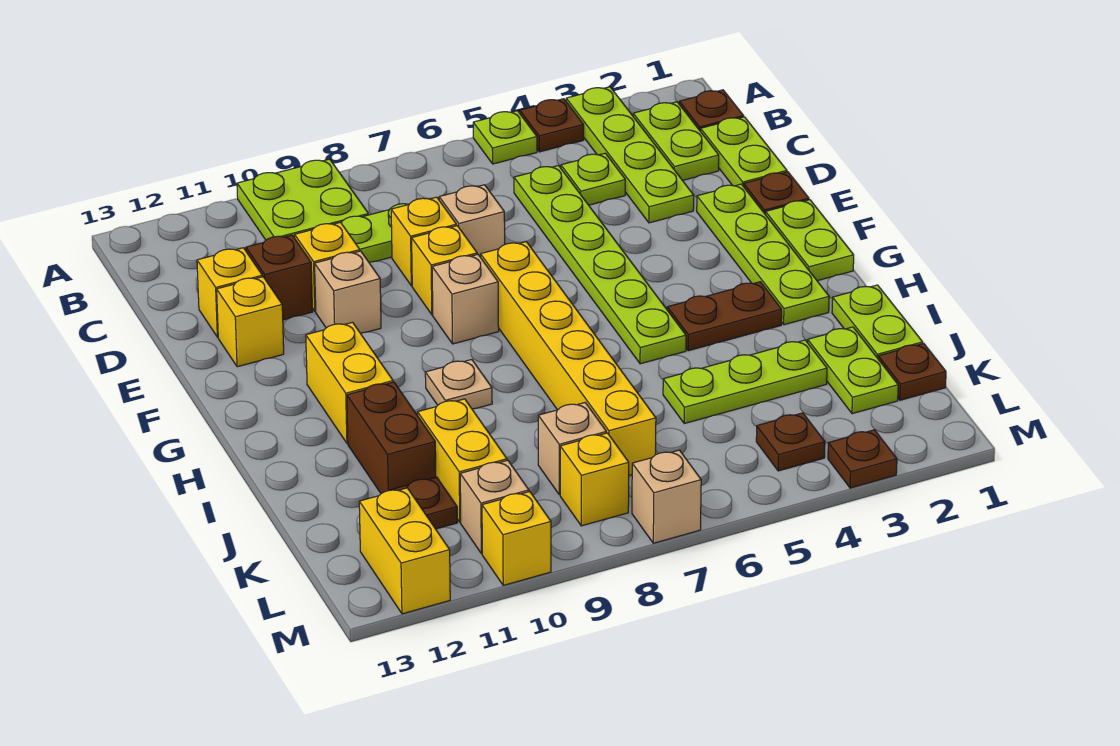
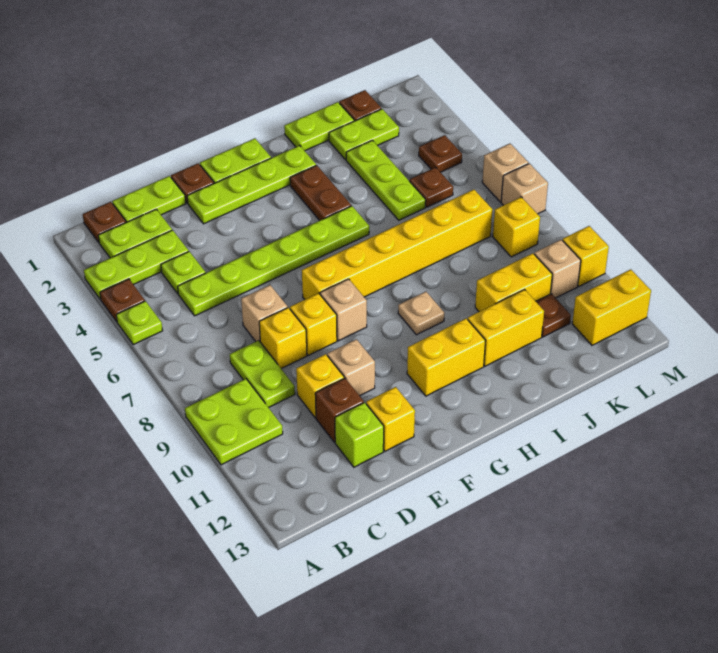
lime plate A3:D3 level 1 -> lime plate A3:C3 level 1
yellow brick D12 level 1 -> lime brick D12 level 1
brown brick I11:J11 level 1 -> yellow brick I11:J11 level 1
tan brick K8 level 1 -> tan brick M6 level 1
brown plate M3 level 1 -> brown plate K5 level 1

